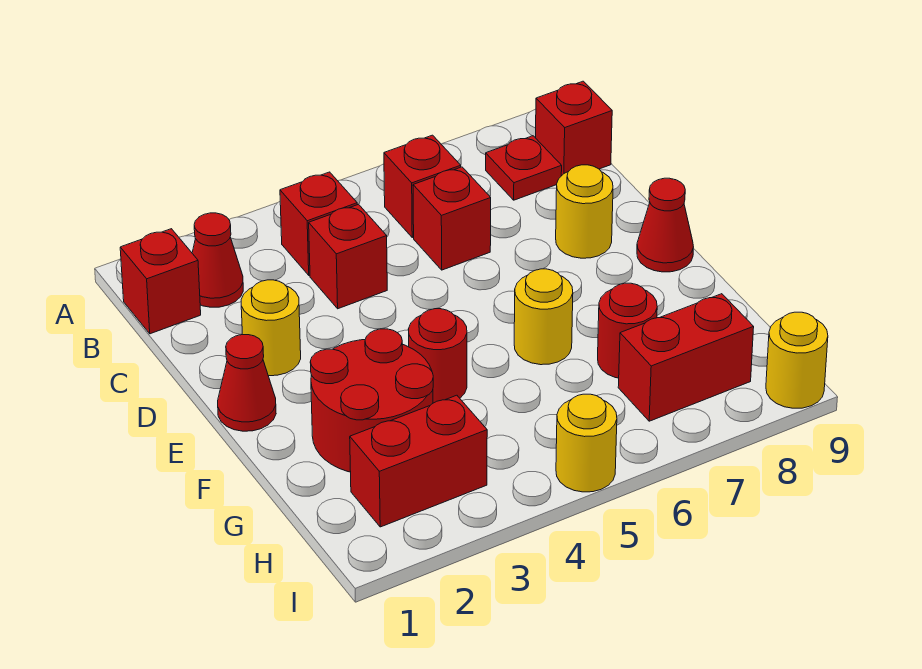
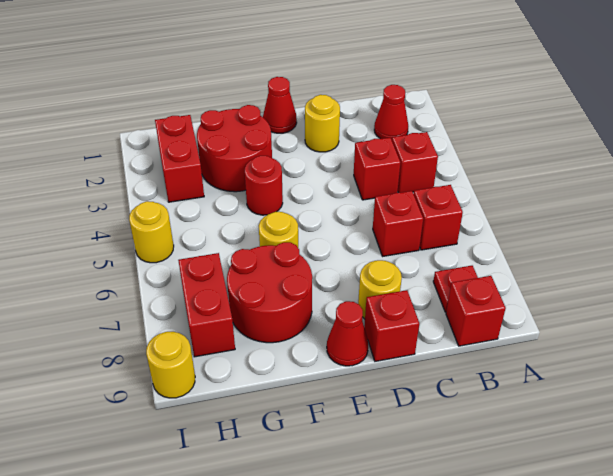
red brick B1 level 1 -> red brick D9 level 1
red round brick G7 level 1 -> red round brick F7:G8 level 1

